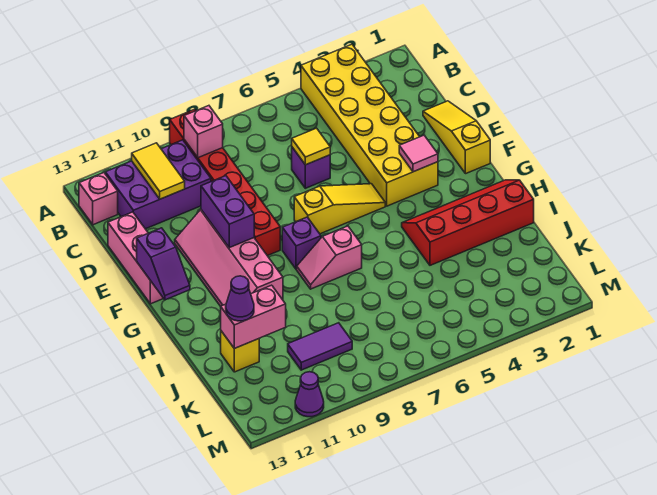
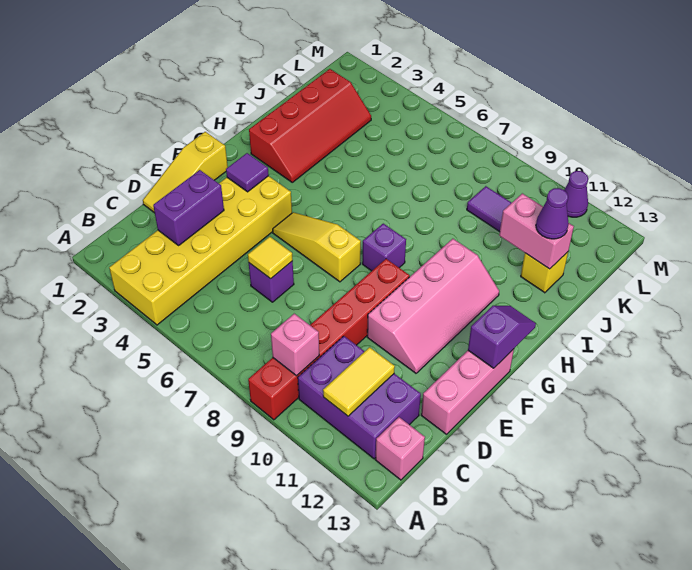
purple brick E10:F10 level 2 -> purple brick C3:D3 level 2
pink tile F3 level 2 -> purple tile F3 level 2
red slope H1:I4 level 1 top I -> red slope H2:K3 level 1 top 2
pink slope H7:H8 level 1 top 7 -> none

